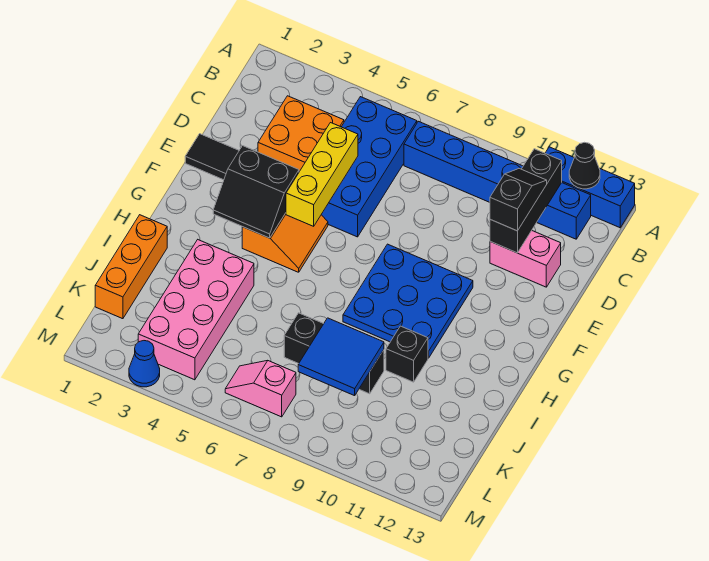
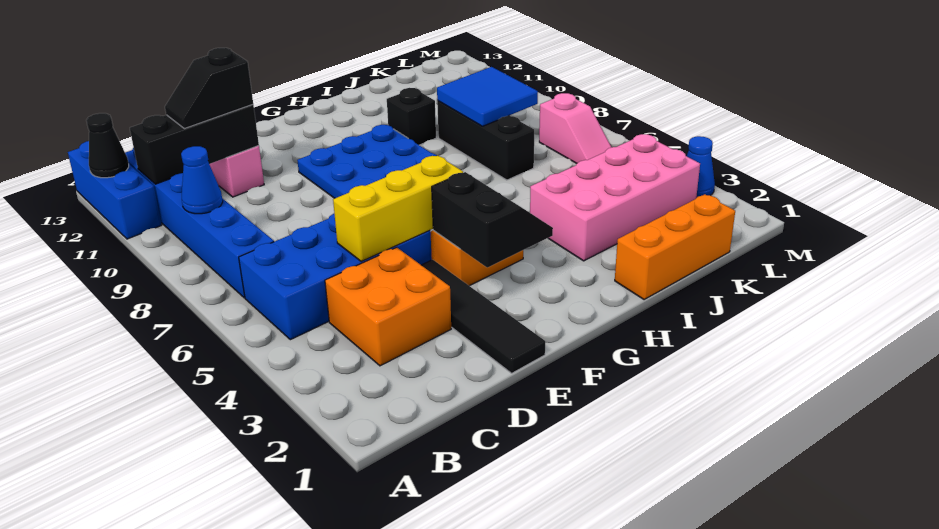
none -> blue cone B9 level 2

